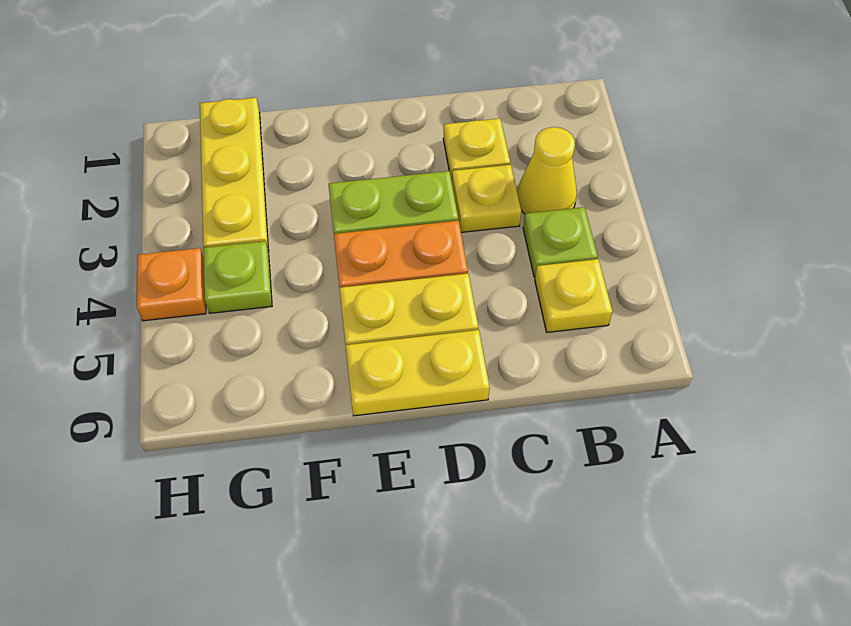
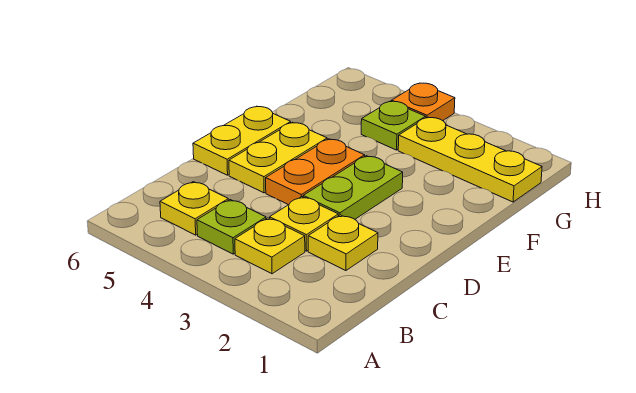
yellow cone B3 level 1 -> yellow plate B3 level 1

